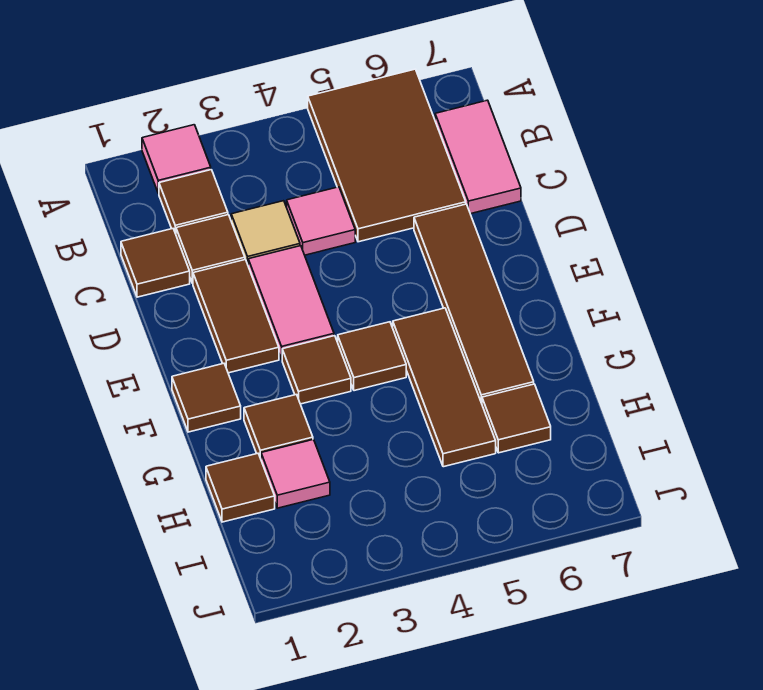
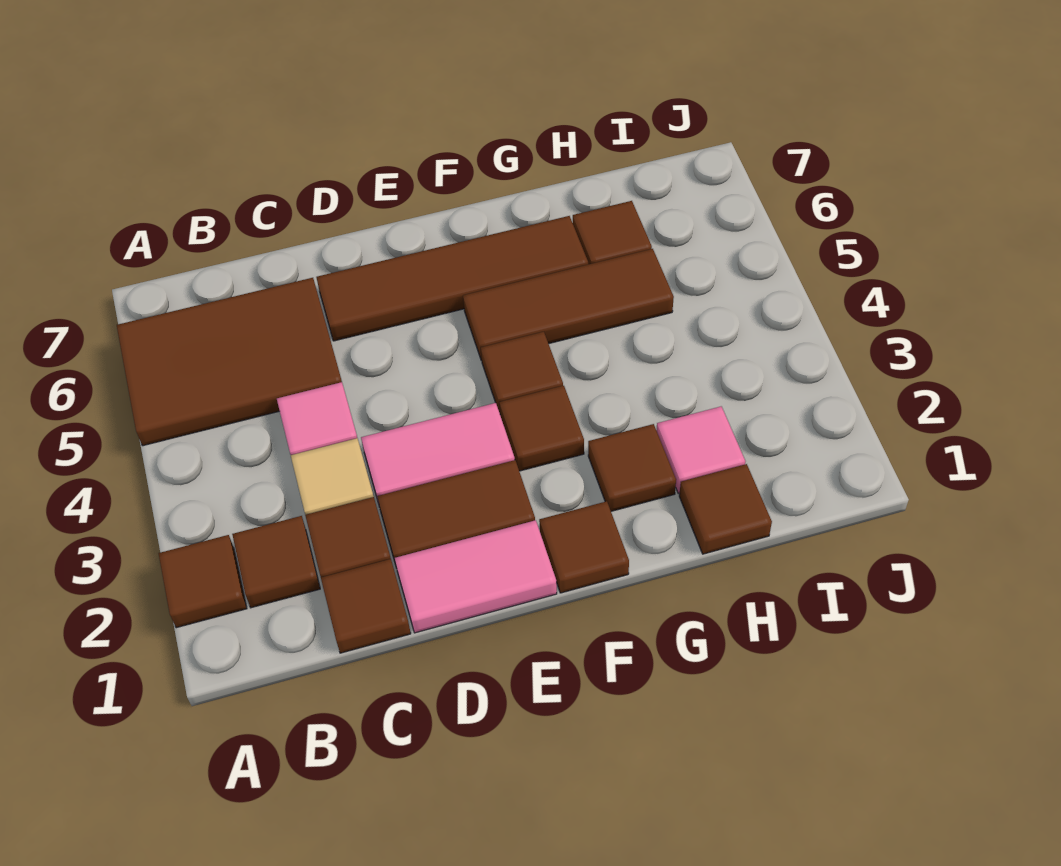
pink tile A2 level 1 -> brown tile A2 level 1
pink tile B7:C7 level 1 -> pink tile D1:E1 level 1

